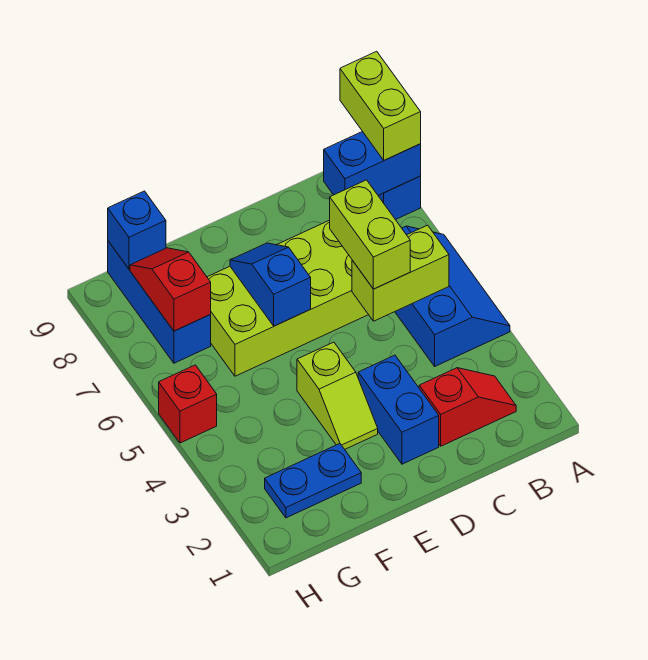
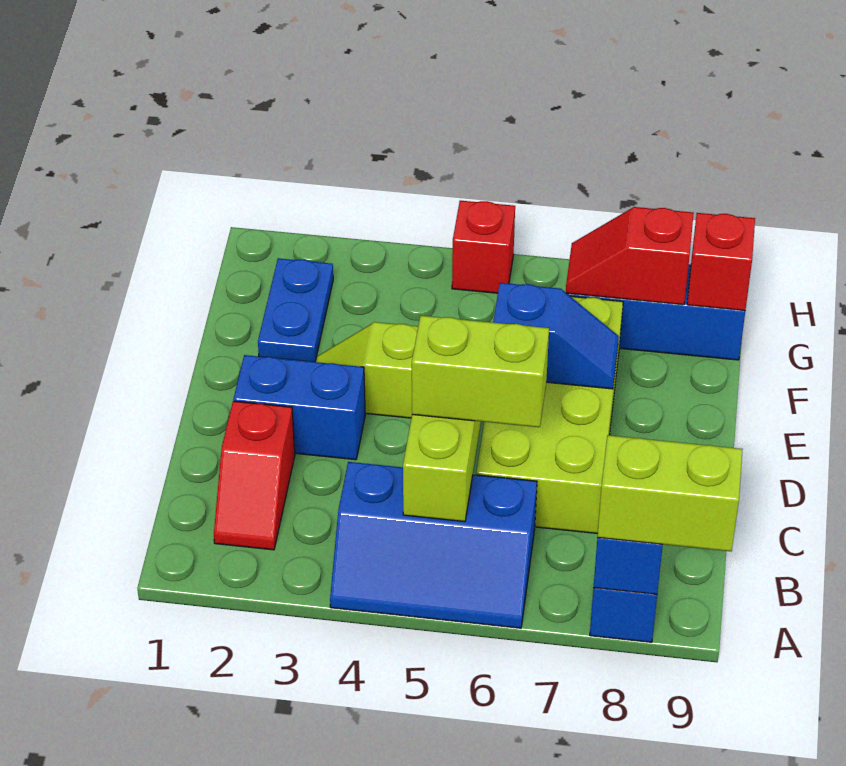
red slope G7:G8 level 2 top 7 -> red slope G7:G8 level 2 top 8
blue brick G9 level 2 -> red brick G9 level 2

